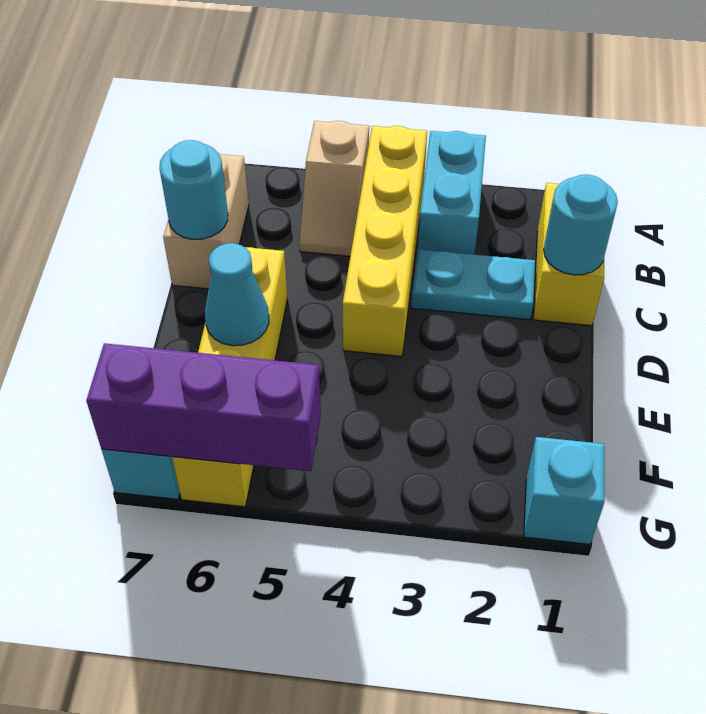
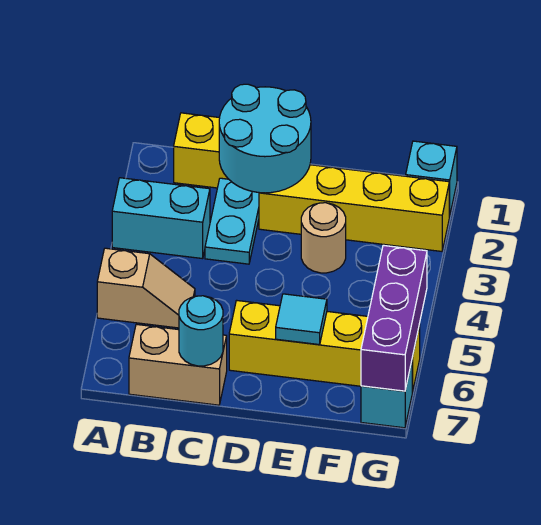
yellow brick A4:D4 level 1 -> yellow brick D2:G2 level 1
cyan round brick C1 level 2 -> cyan round brick C1:D2 level 2
none -> tan round brick E3 level 1
cyan cone E6 level 2 -> cyan tile E6 level 2

